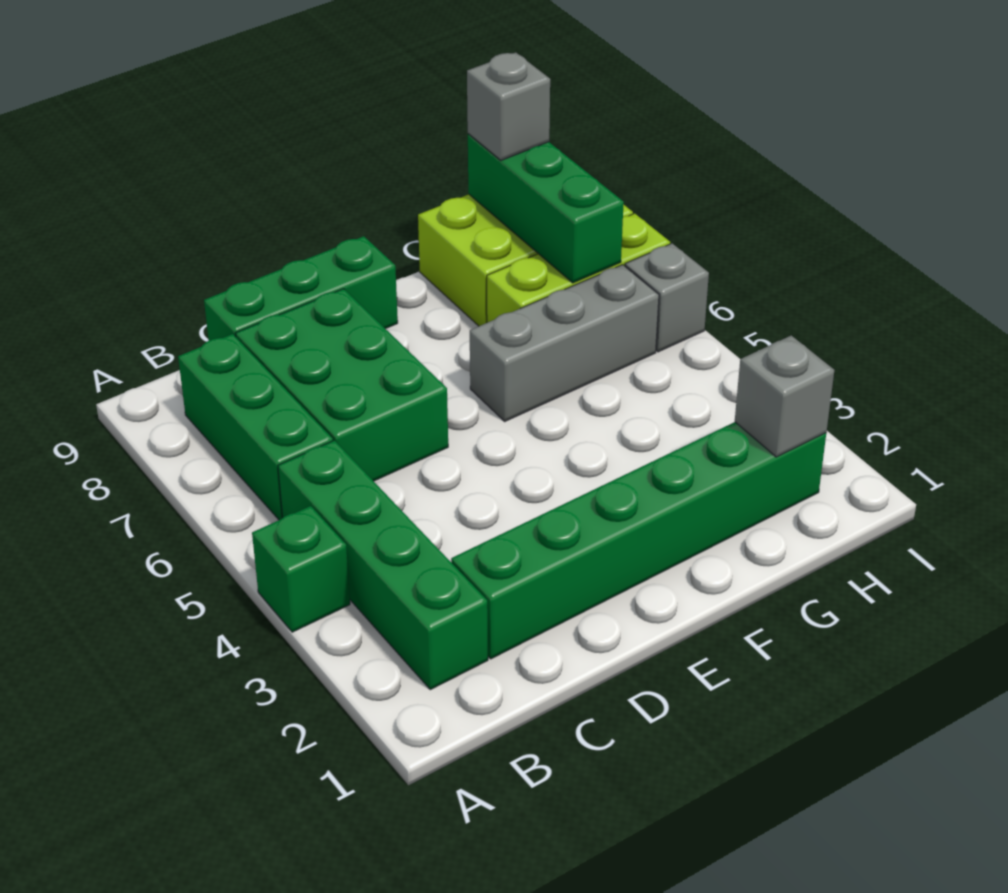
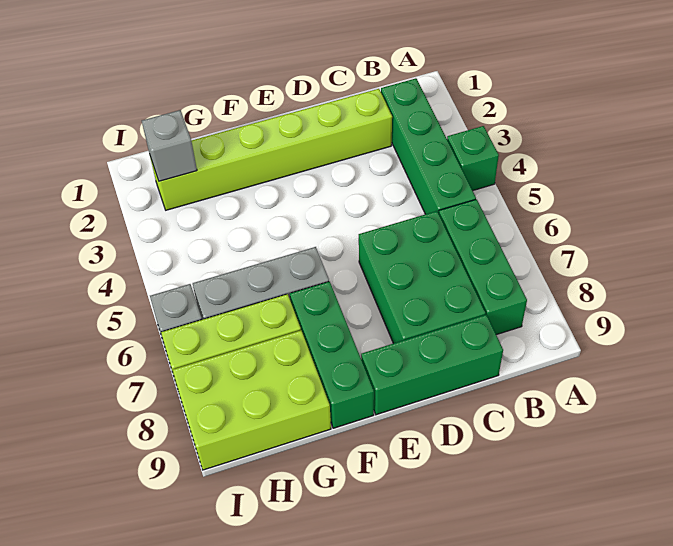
green brick C2:H2 level 1 -> lime brick C2:H2 level 1
green brick H7:H9 level 2 -> green brick F7:F9 level 1
grey brick H9 level 3 -> none

